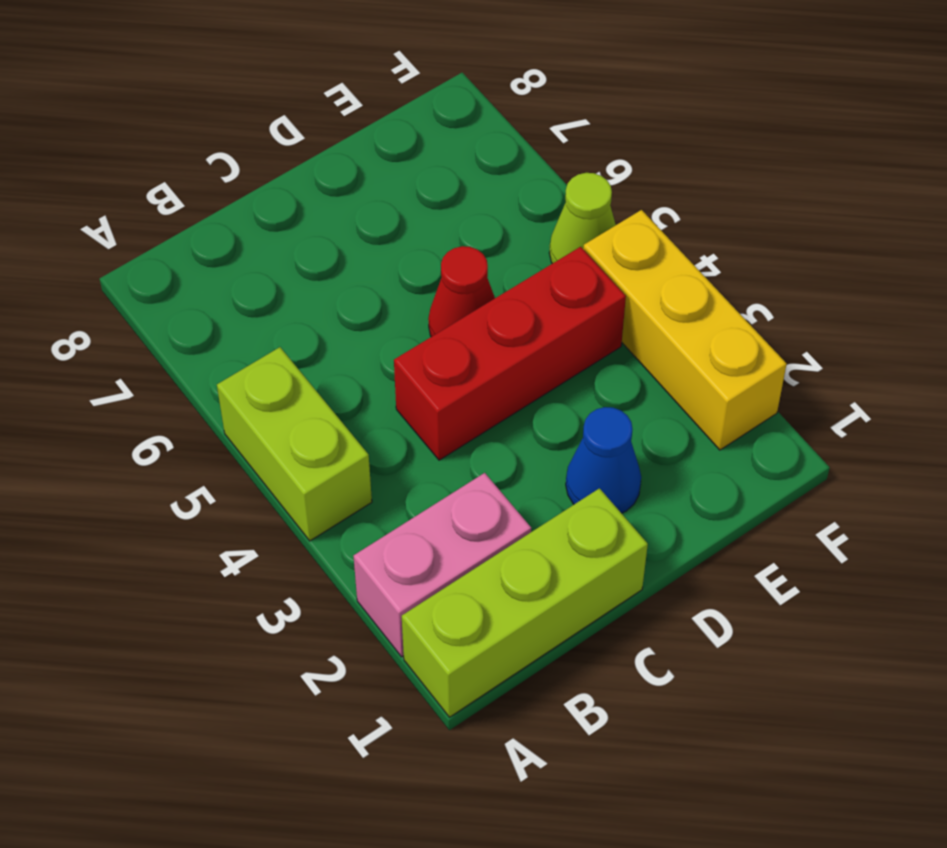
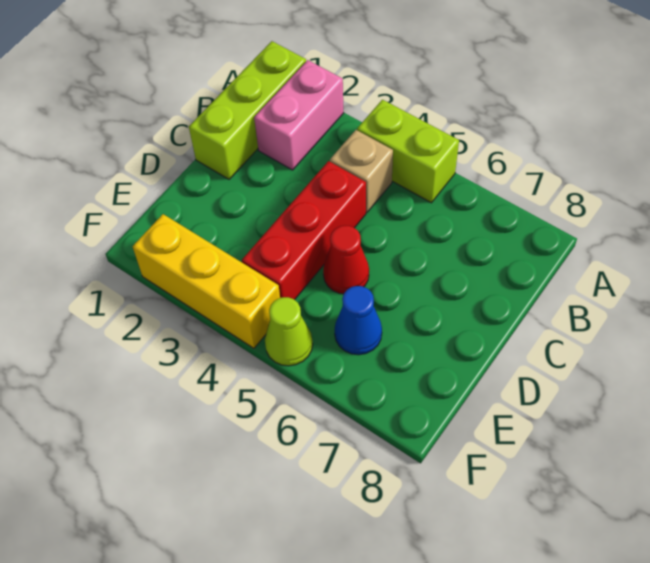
none -> tan brick B4 level 1
blue cone D2 level 1 -> blue cone E6 level 1

